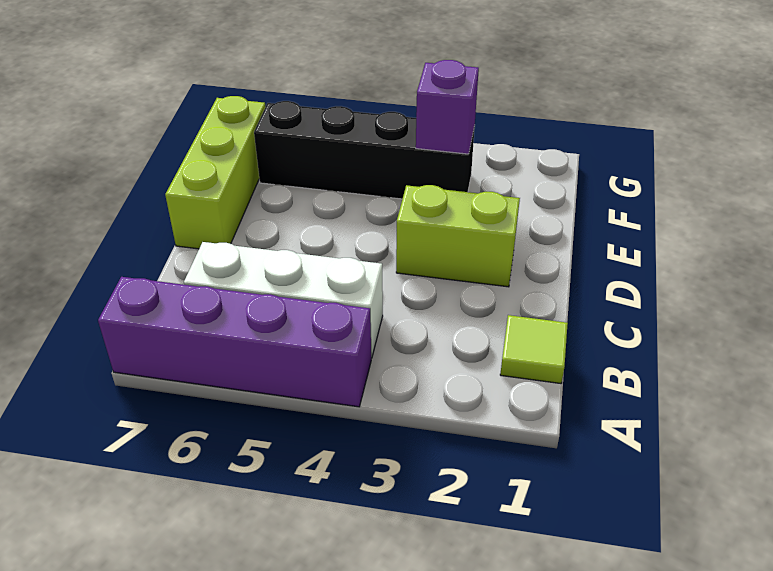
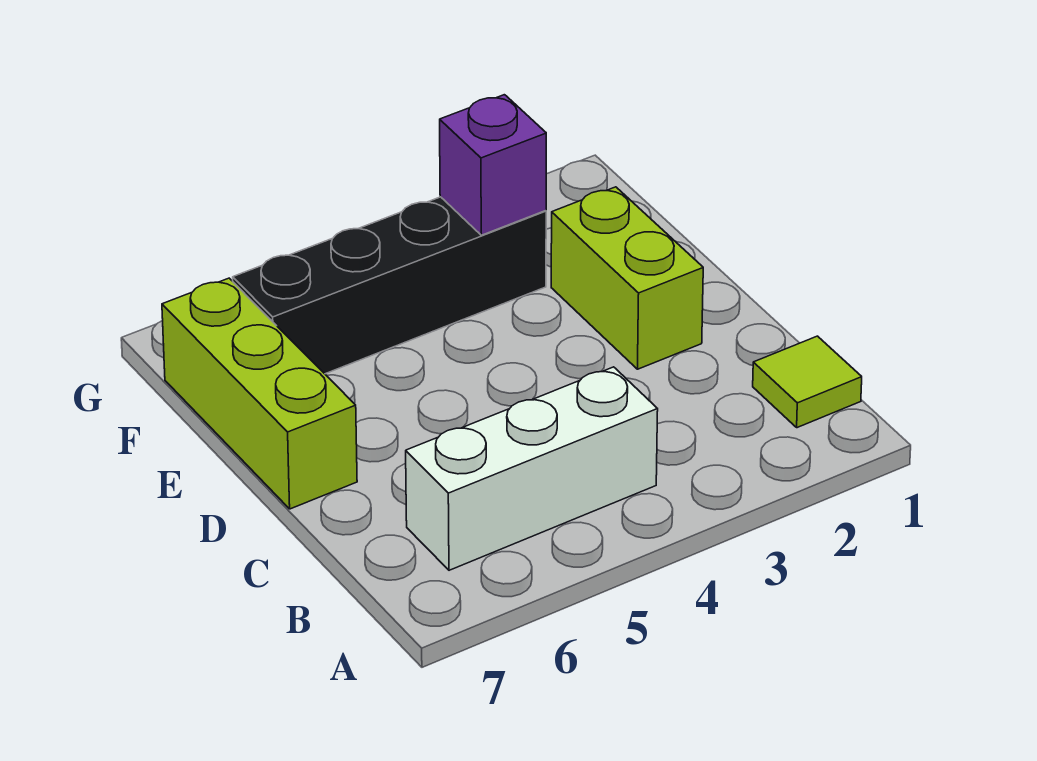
purple brick A4:A7 level 1 -> none
lime brick D2:D3 level 1 -> lime brick D2:E2 level 1

